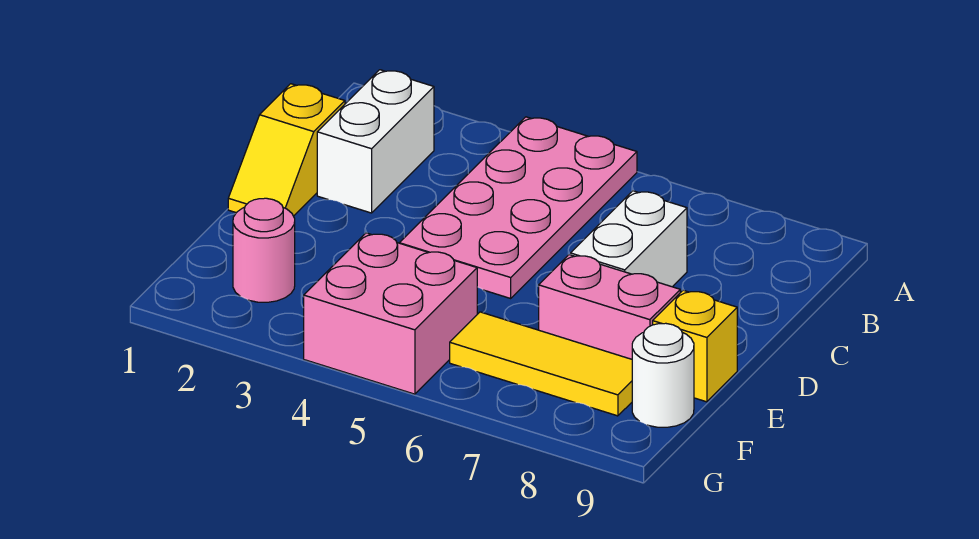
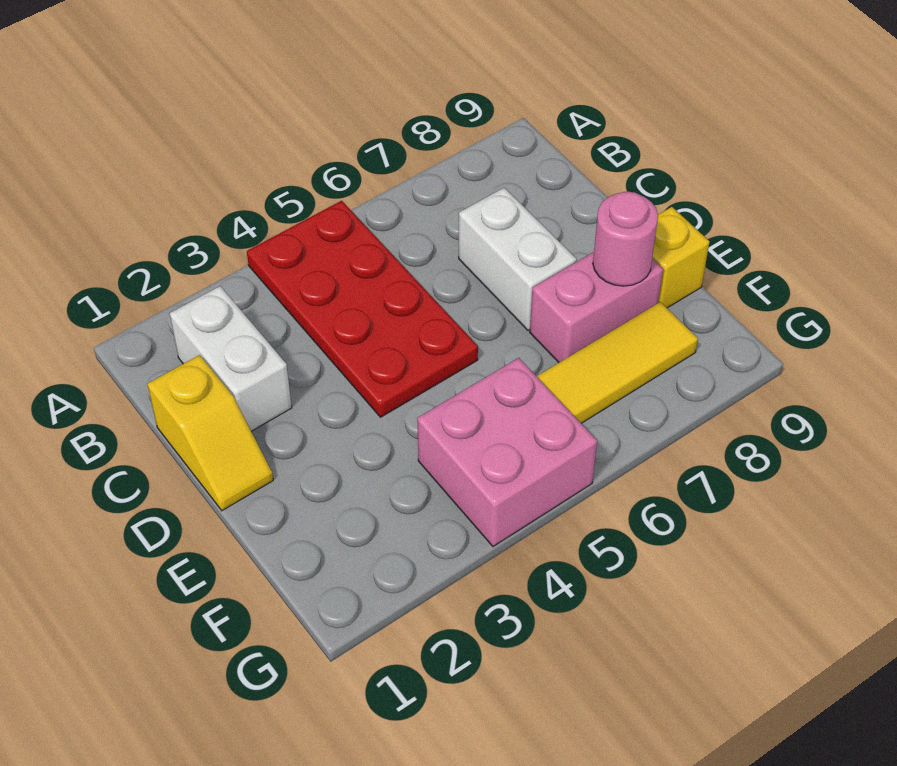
pink plate A4:D5 level 1 -> red plate A4:D5 level 1
pink round brick F2 level 1 -> pink round brick E8 level 2
white round brick F9 level 1 -> none

